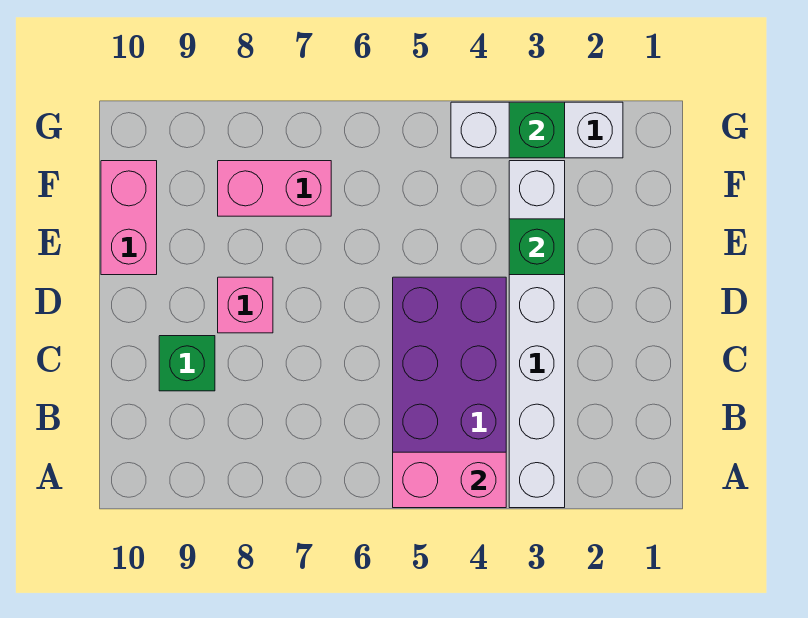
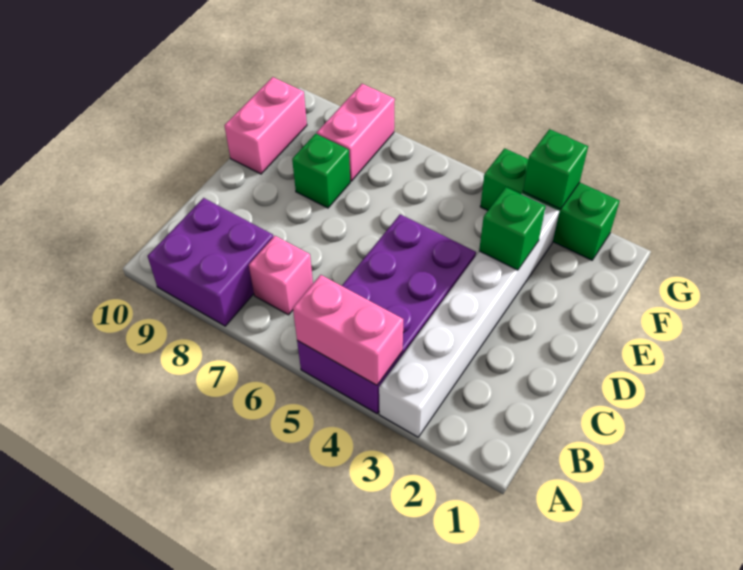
none -> purple brick A8:B9 level 1
green brick C9 level 1 -> green brick E8 level 1
pink brick D8 level 1 -> pink brick B7 level 1
pink brick F7:F8 level 1 -> pink brick F8:G8 level 1
white brick G2:G4 level 1 -> green brick G2:G4 level 1

